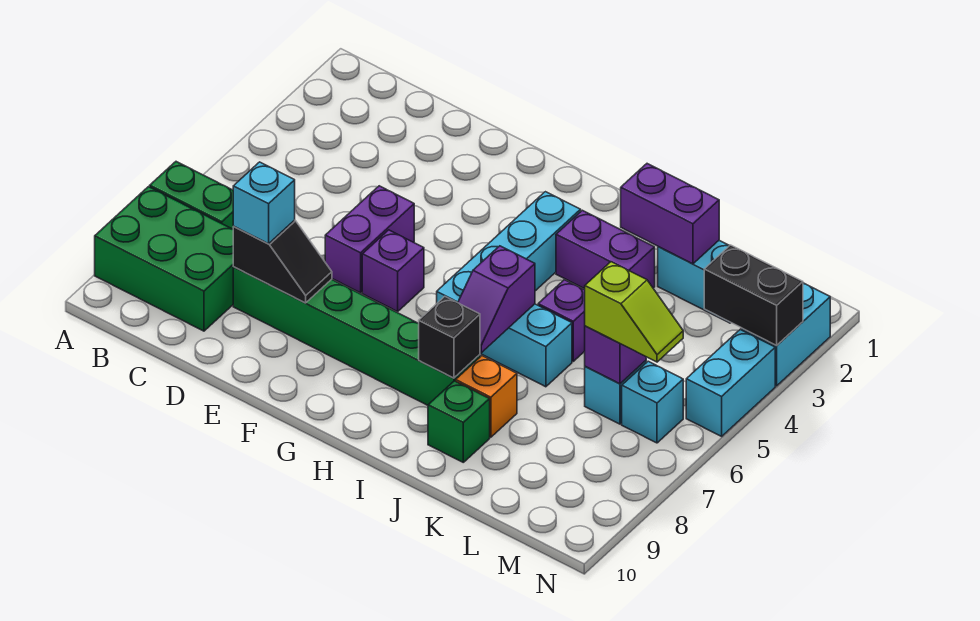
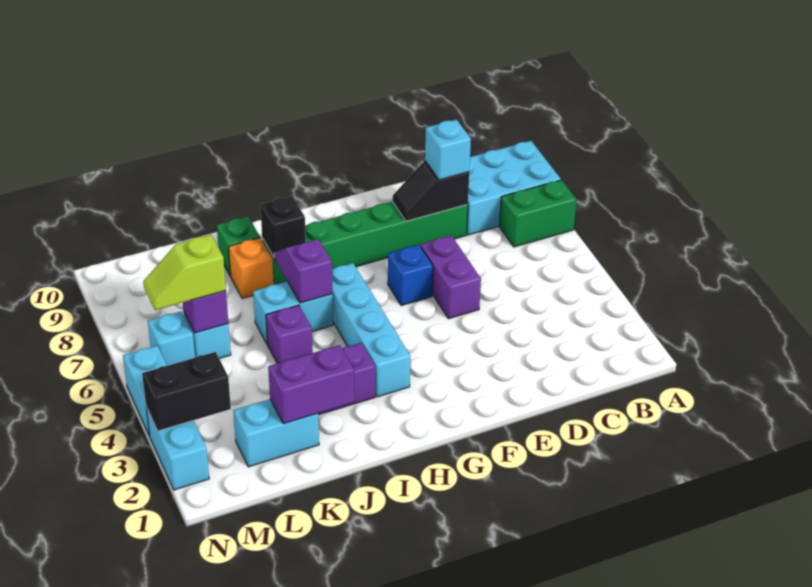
green brick A8:C9 level 1 -> cyan brick A8:C9 level 1
purple brick F6 level 1 -> blue brick F6 level 1

